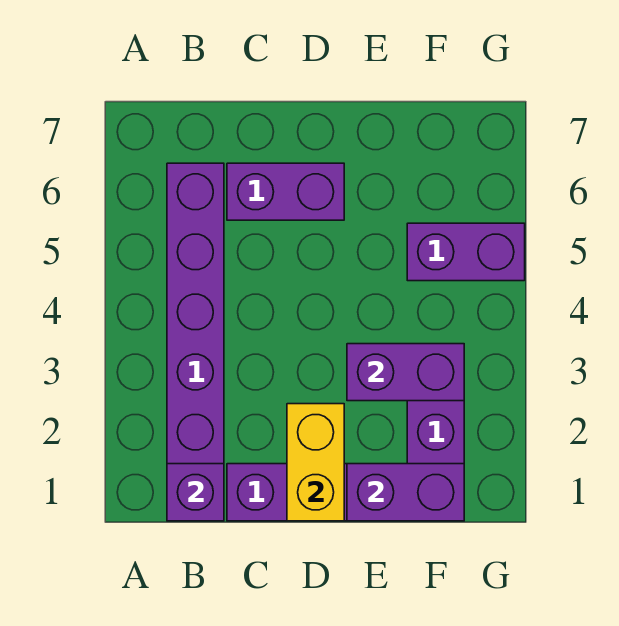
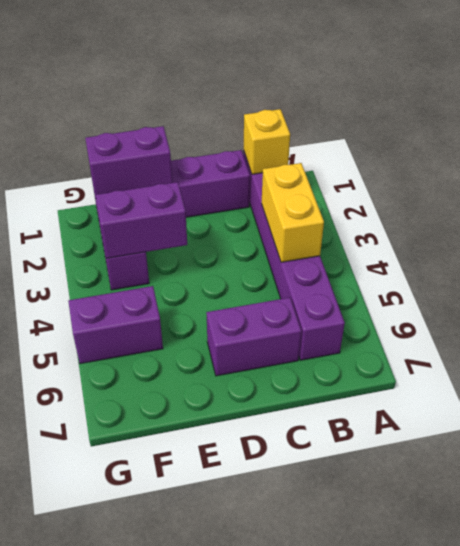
purple brick B1 level 2 -> yellow brick B1 level 2
yellow brick D1:D2 level 2 -> yellow brick B3:B4 level 2

